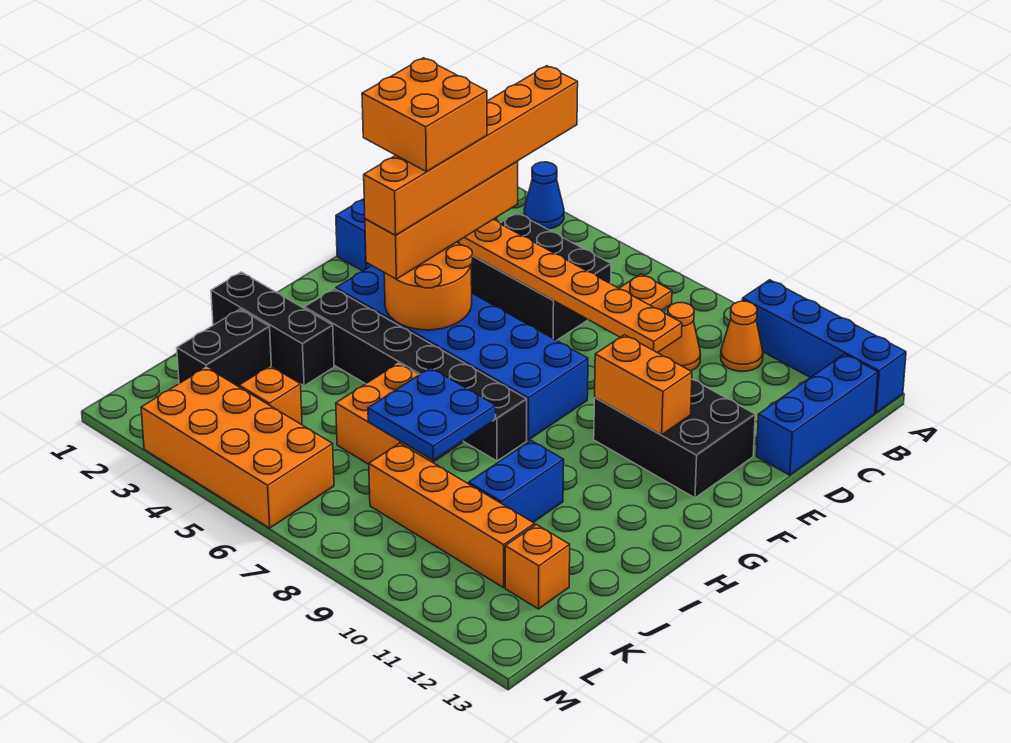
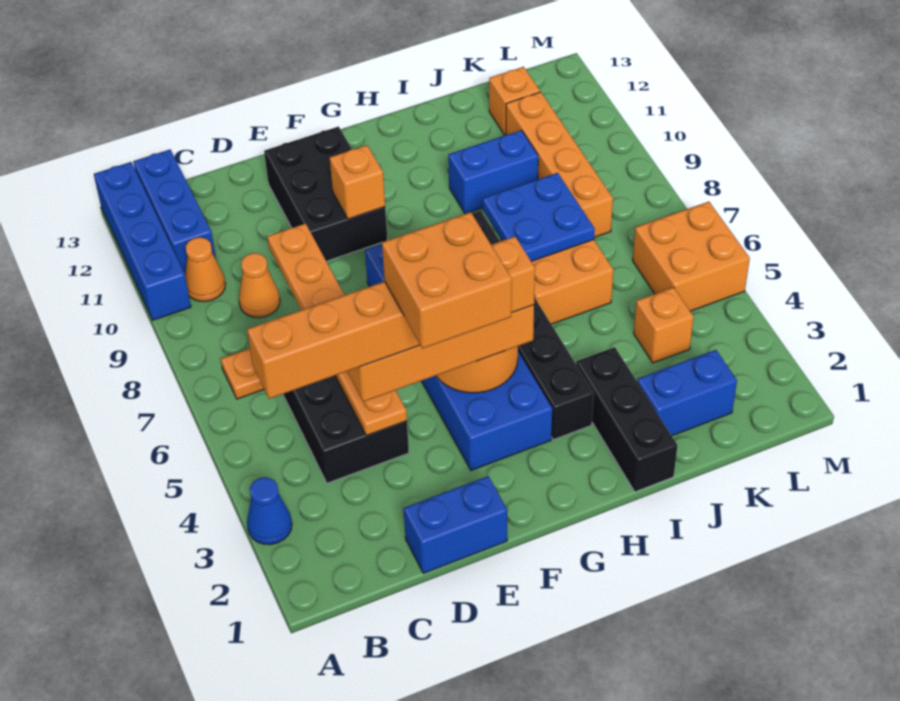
blue brick B13:D13 level 1 -> blue brick B11:B13 level 1
orange brick F10:F11 level 2 -> orange brick F10 level 2
black brick J2:K2 level 1 -> blue brick J2:K2 level 1
orange brick L3:M6 level 1 -> orange brick L5:M6 level 1

